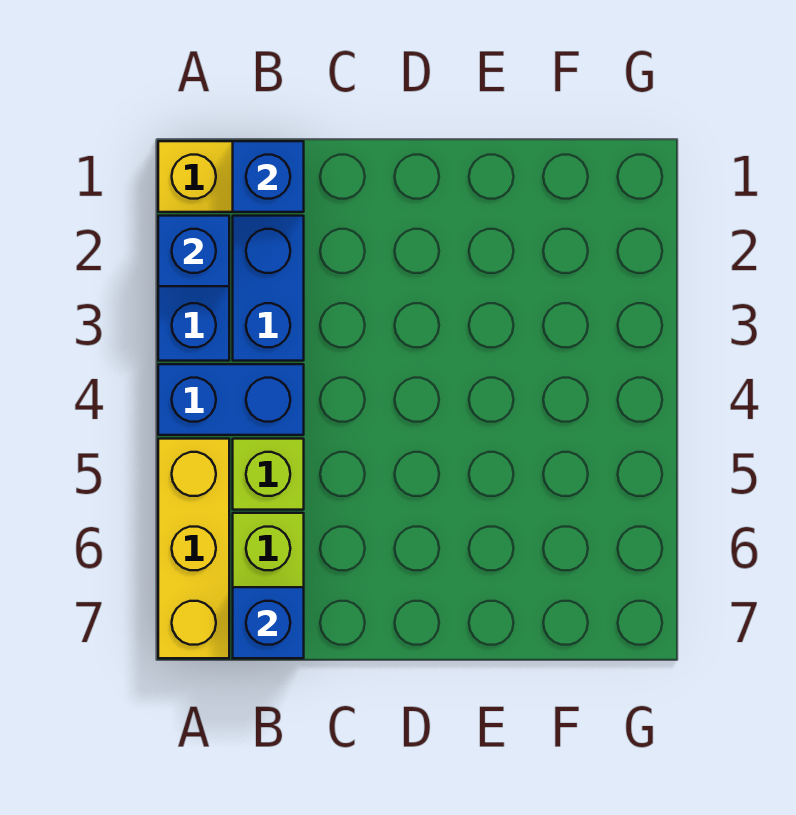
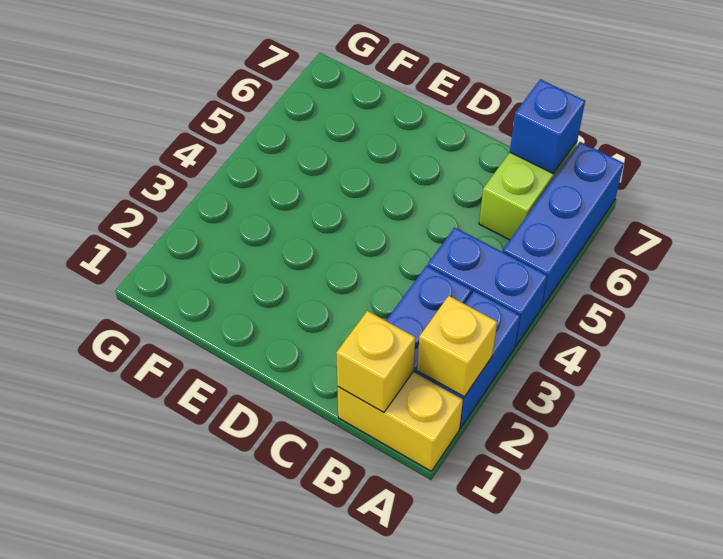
blue brick A2 level 2 -> yellow brick A2 level 2
yellow brick A5:A7 level 1 -> blue brick A5:A7 level 1
blue brick B1 level 2 -> yellow brick B1 level 2
lime brick B5 level 1 -> none

